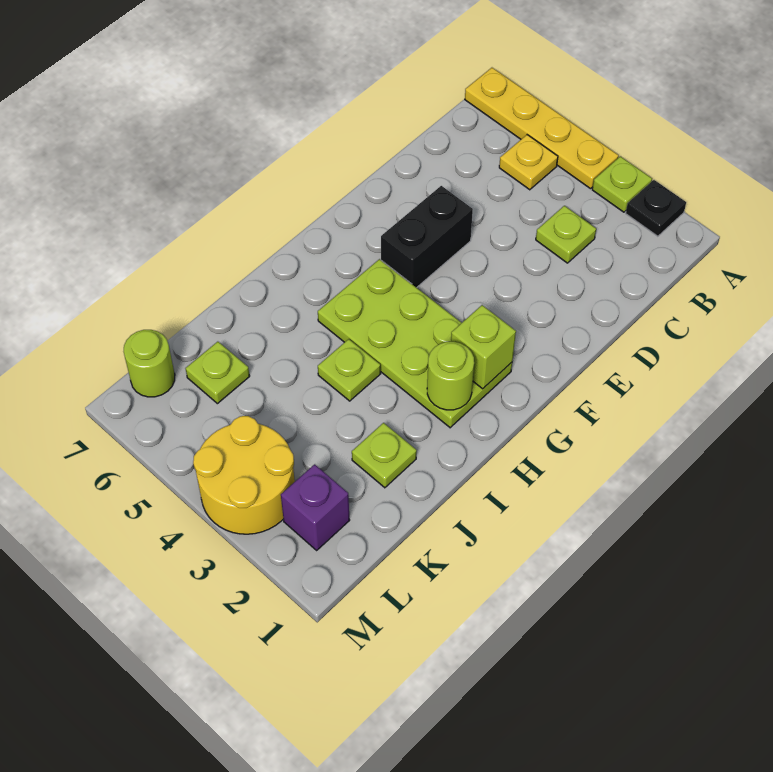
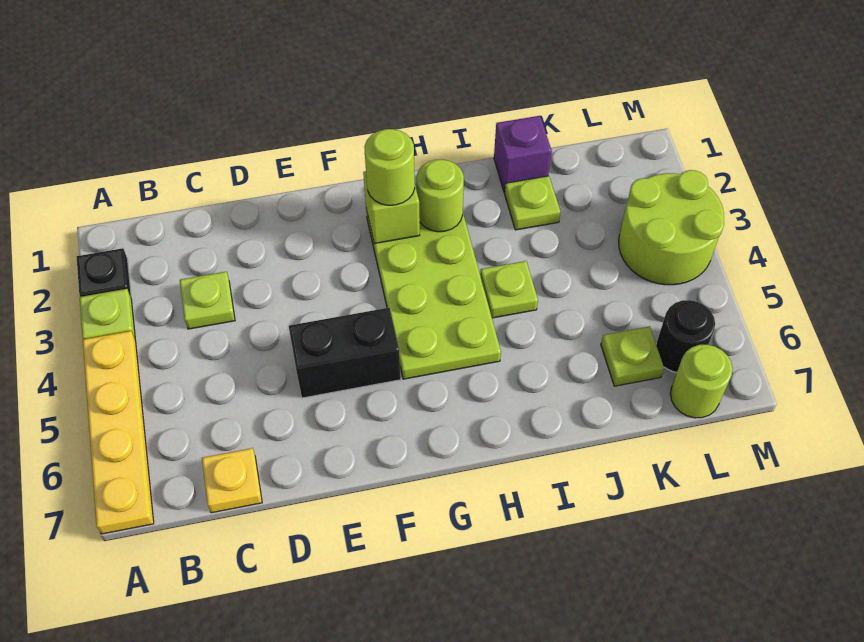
yellow plate B5 level 1 -> yellow plate C7 level 1
none -> lime round brick G2 level 3
purple brick L2 level 1 -> purple brick J1 level 1
yellow round brick L3:M4 level 1 -> lime round brick L3:M4 level 1
none -> black round brick L6 level 1

